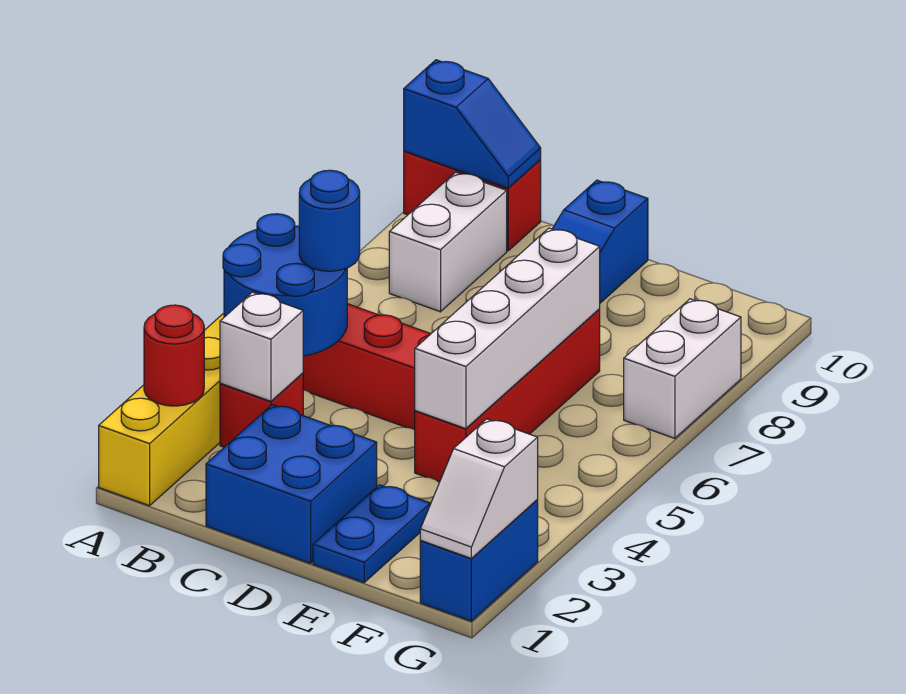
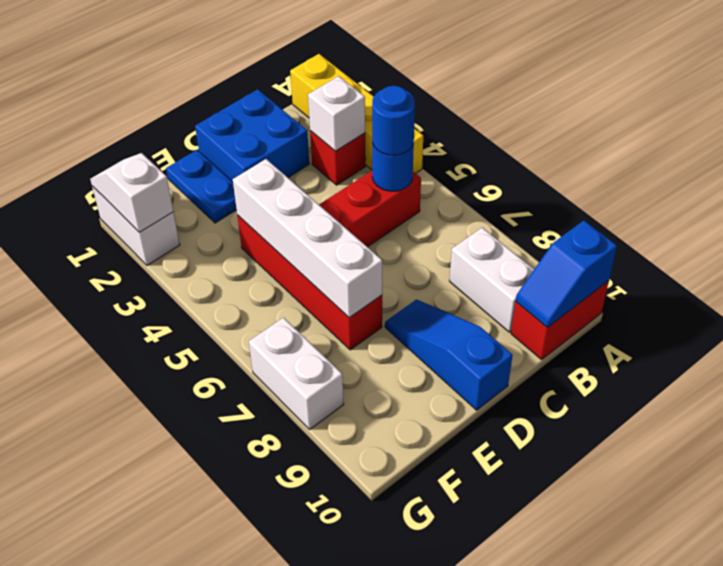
red round brick A2 level 2 -> none
blue round brick A4:B5 level 2 -> blue round brick B5 level 2
blue brick G1:G2 level 1 -> white brick G1:G2 level 1

